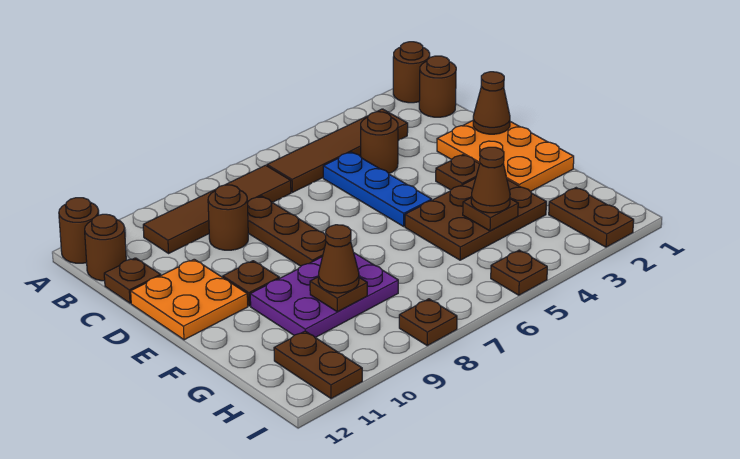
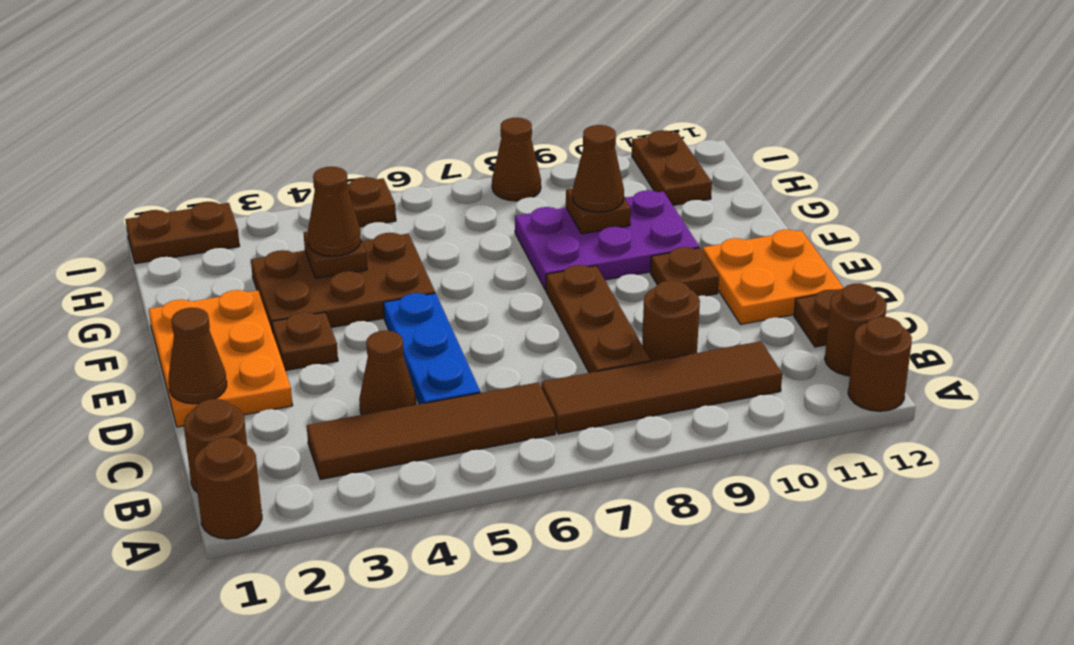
brown round brick C4 level 1 -> brown cone C4 level 1
brown plate H2:I2 level 1 -> brown plate I1:I2 level 1
brown plate I8 level 1 -> brown cone I8 level 1

